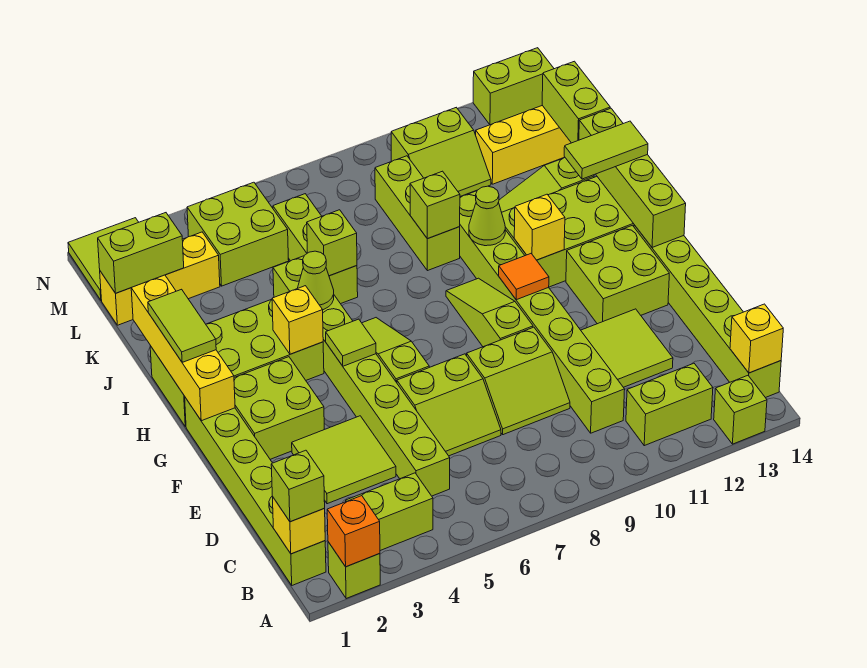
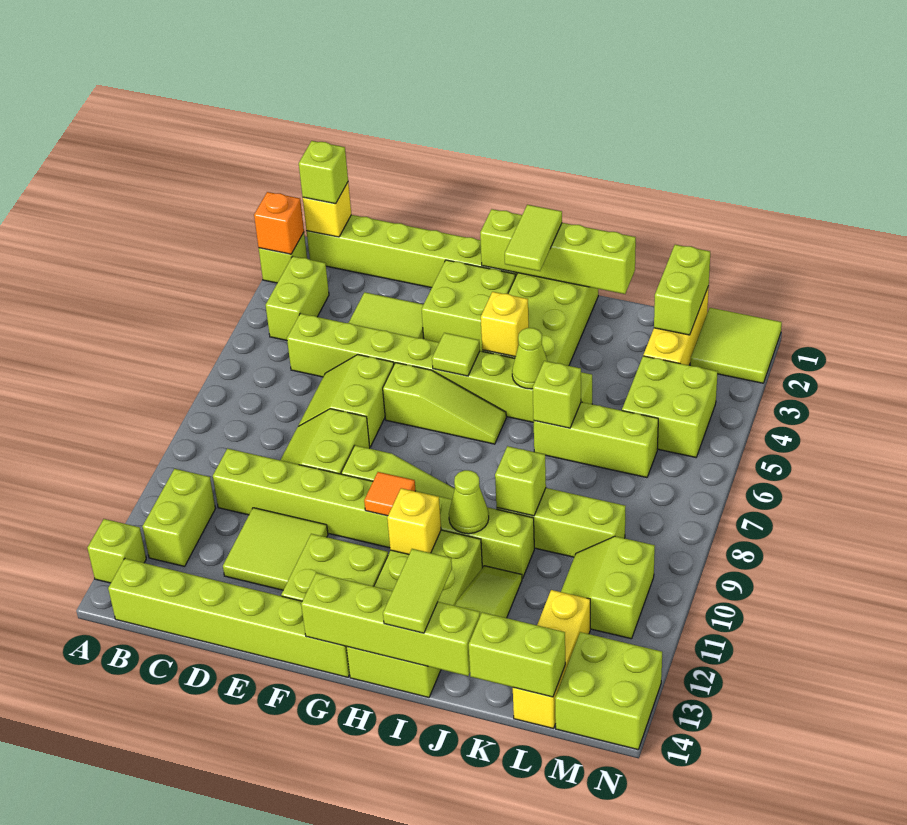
yellow brick B14 level 2 -> none
yellow brick G1:J1 level 2 -> lime brick G1:J1 level 2
lime tile H1:I1 level 3 -> lime tile H1:H2 level 3
lime brick N13:N14 level 1 -> lime brick M13:N14 level 1

